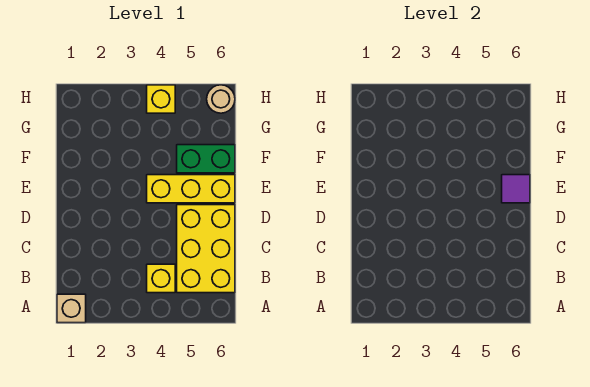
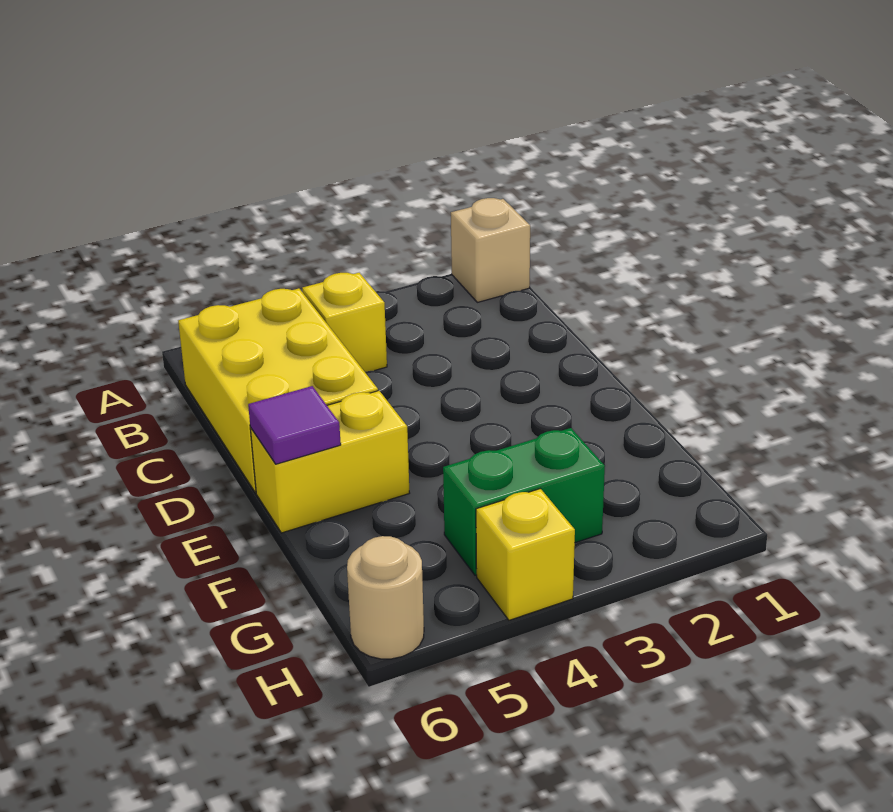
yellow brick E4:E6 level 1 -> yellow brick E5:E6 level 1
green brick F5:F6 level 1 -> green brick G3:G4 level 1

